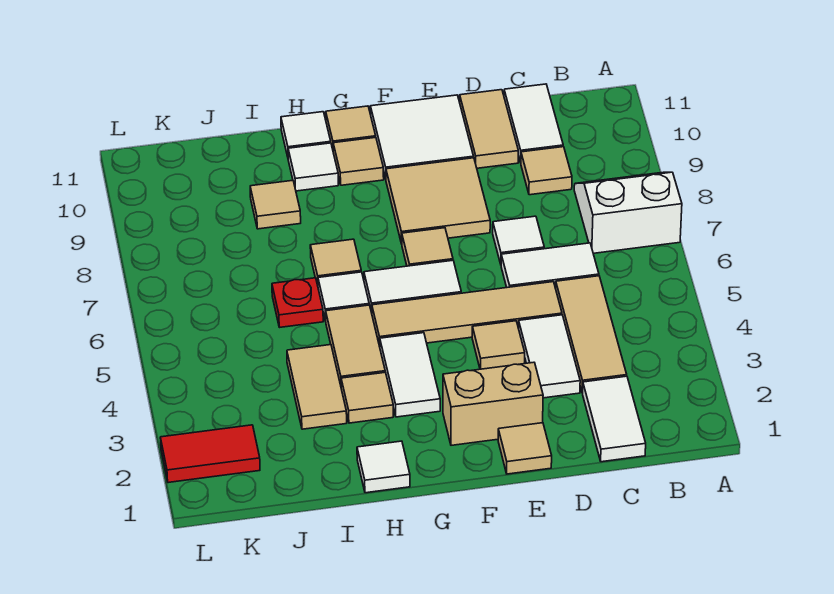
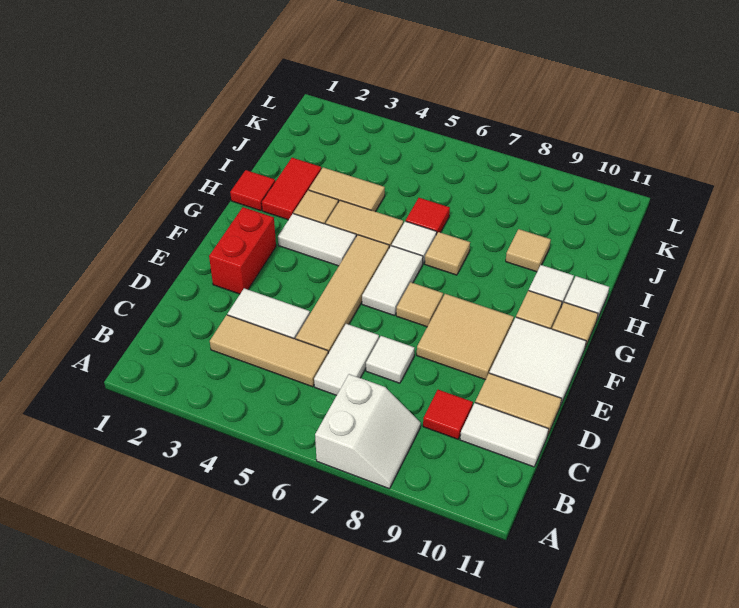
white tile C1:C2 level 1 -> none
tan tile C9 level 1 -> red tile C9 level 1
tan tile E1 level 1 -> none
tan brick E2:F2 level 1 -> red brick E2:F2 level 1
tan tile E4 level 1 -> none
white tile H1 level 1 -> red tile H1 level 1
red plate I6 level 1 -> red tile I6 level 1
red tile K2:L2 level 1 -> red tile H2:I2 level 1

